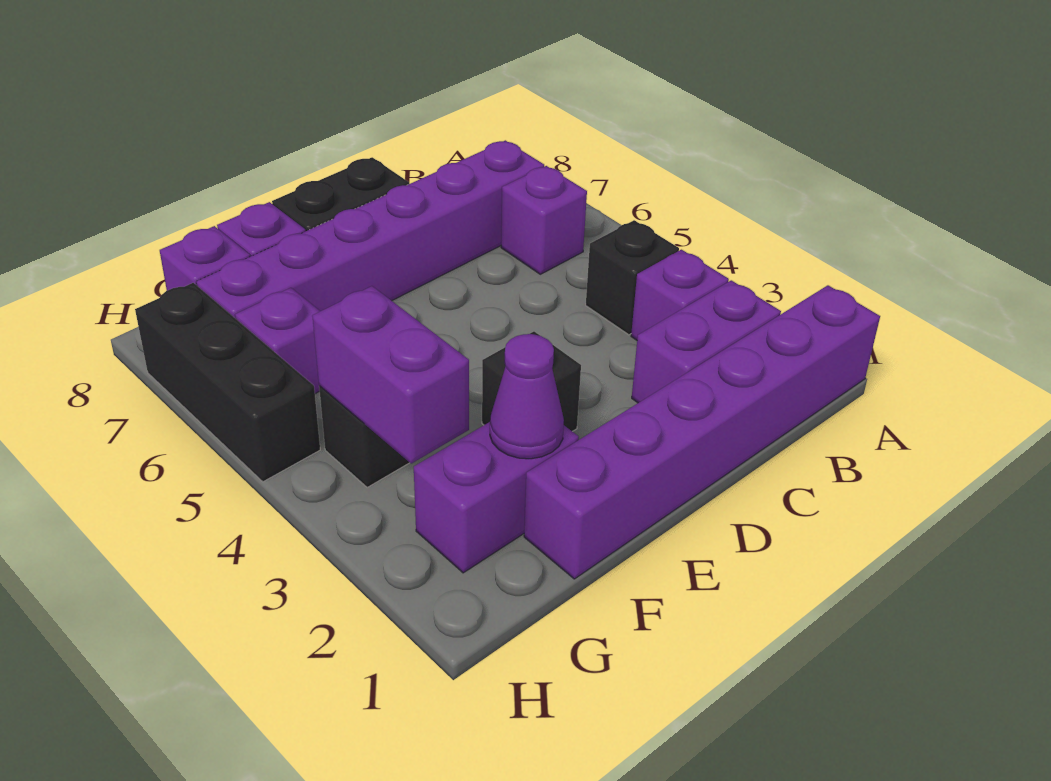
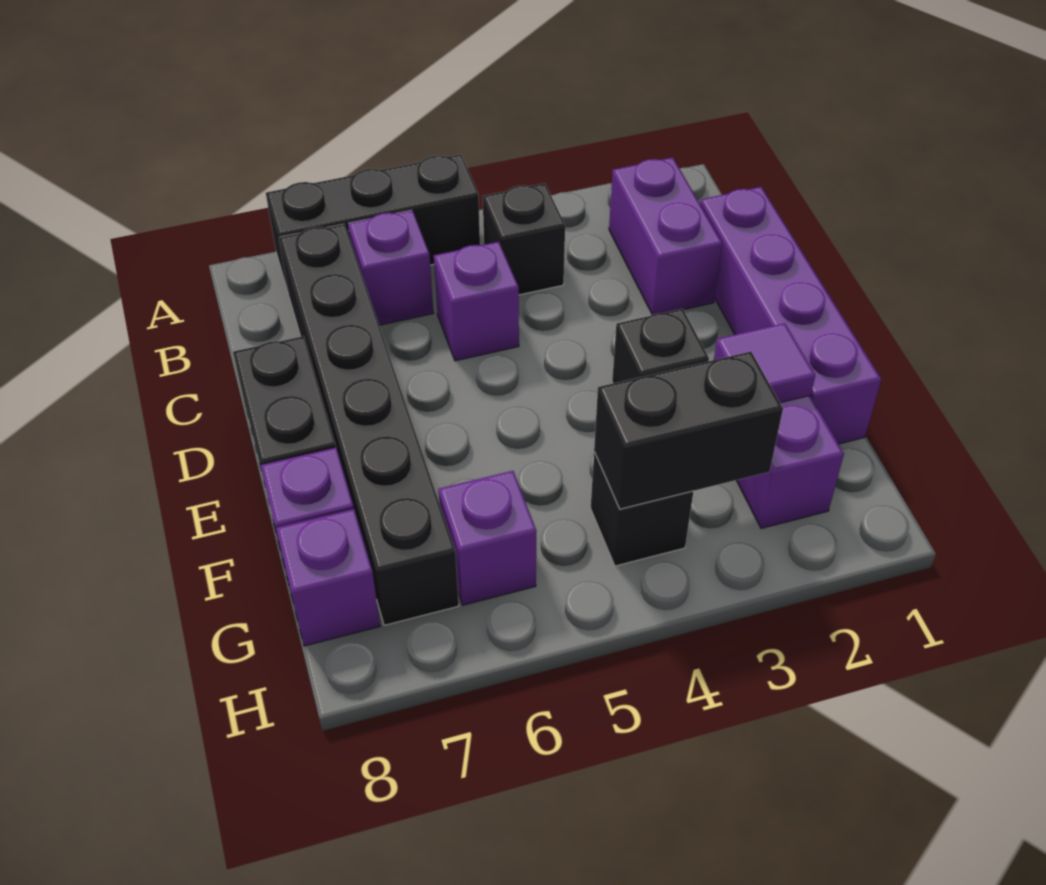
purple brick A1:F1 level 1 -> purple brick C1:F1 level 1
purple brick B3 level 1 -> purple brick C5 level 1
purple brick B7:G7 level 1 -> black brick B7:G7 level 1
purple cone F2 level 2 -> purple tile F2 level 2
purple brick G3:G4 level 2 -> black brick G3:G4 level 2
black brick H5:H7 level 1 -> black brick A5:A7 level 1

